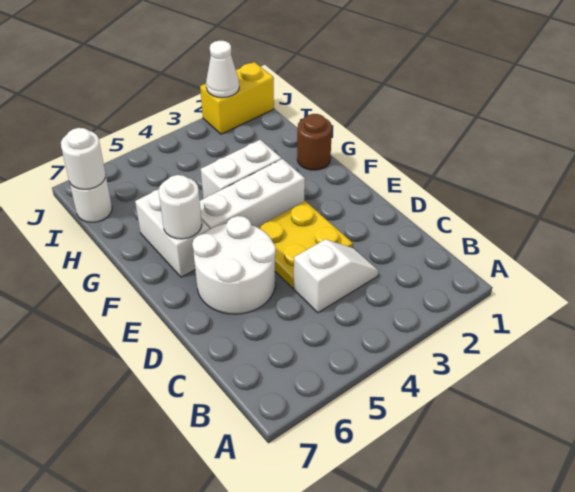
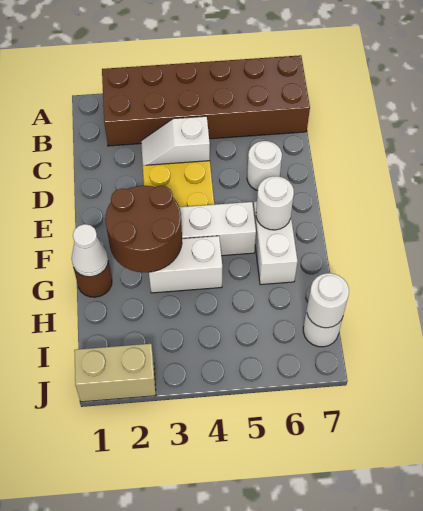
none -> brown brick A2:B7 level 1
white round brick D5:E6 level 1 -> white round brick D6 level 1
none -> brown round brick F2:G3 level 2
yellow brick J1:J2 level 1 -> tan brick J1:J2 level 1
white cone J2 level 2 -> white cone G1 level 2

